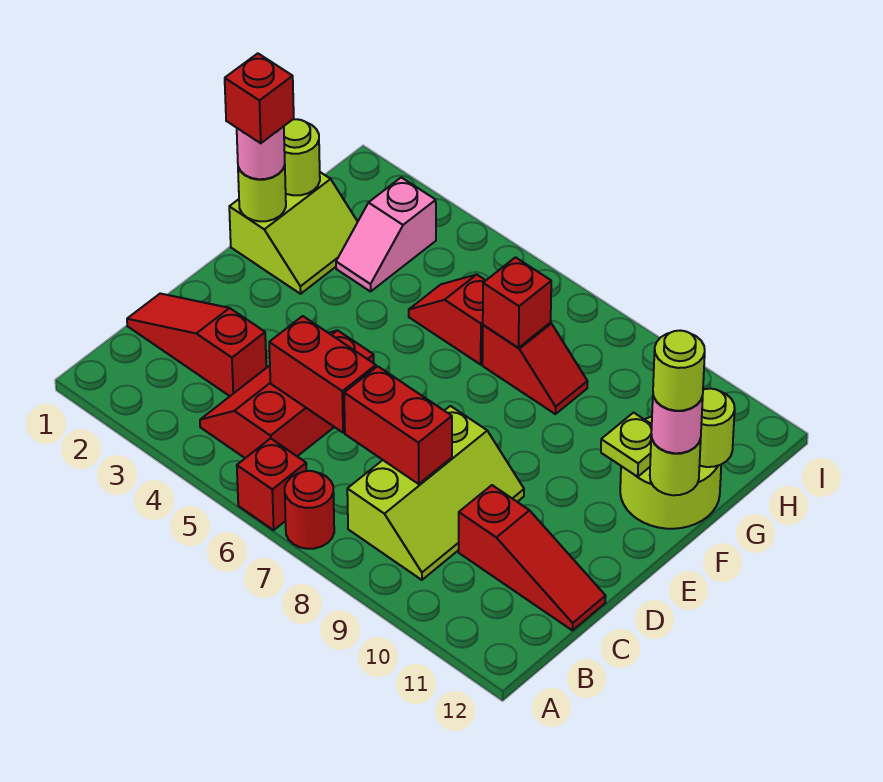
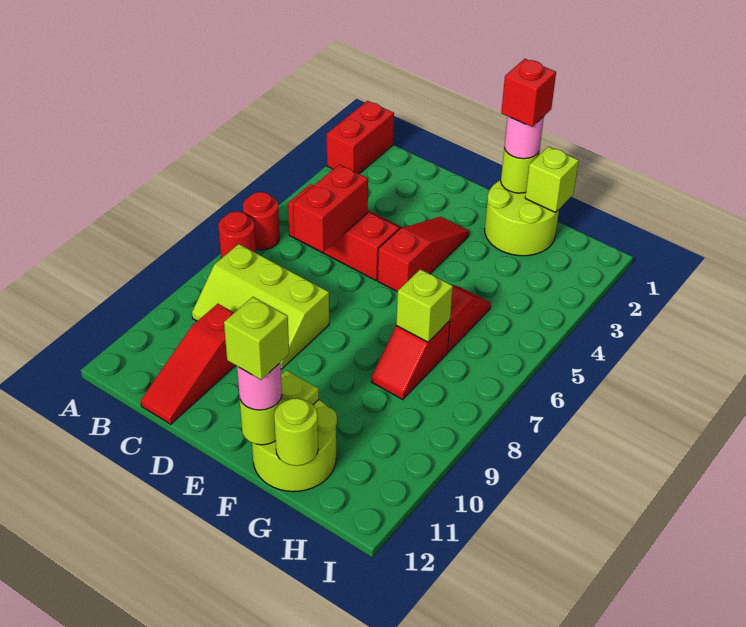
red brick A6 level 1 -> red round brick A6 level 1
red slope C1:C3 level 1 top 3 -> red slope E3:E5 level 1 top 5
red brick C7:C8 level 2 -> red brick A1:A2 level 1
lime slope F1:G2 level 1 top 1 -> lime round brick F1:G2 level 1
lime round brick F12 level 4 -> lime brick F12 level 4
lime round brick G1 level 2 -> lime brick G1 level 2
pink slope G3:H3 level 1 top H -> none
red brick G7 level 2 -> lime brick G7 level 2

